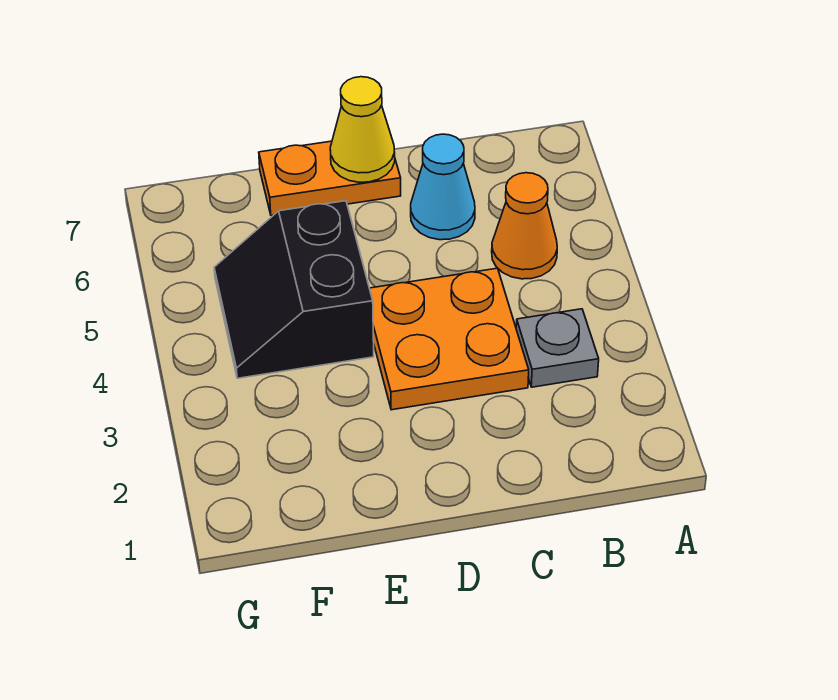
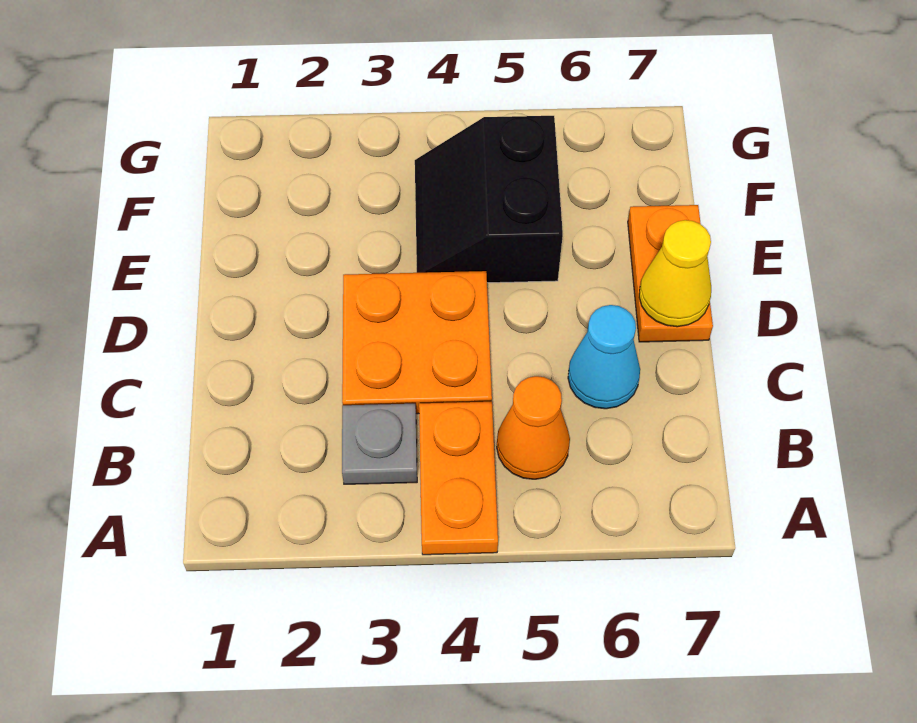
none -> orange plate A4:B4 level 1
black slope E4:F5 level 1 top E -> black slope E4:F5 level 1 top 5

